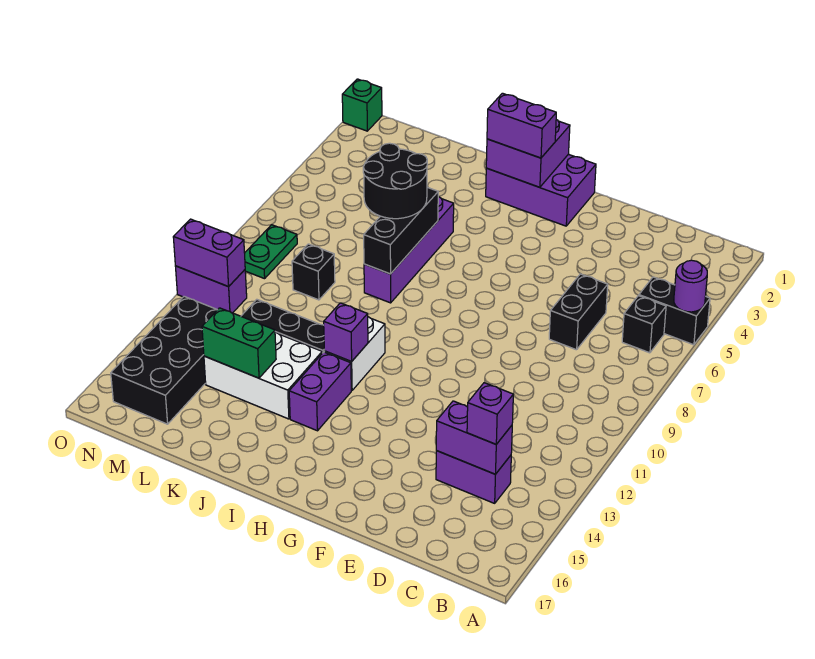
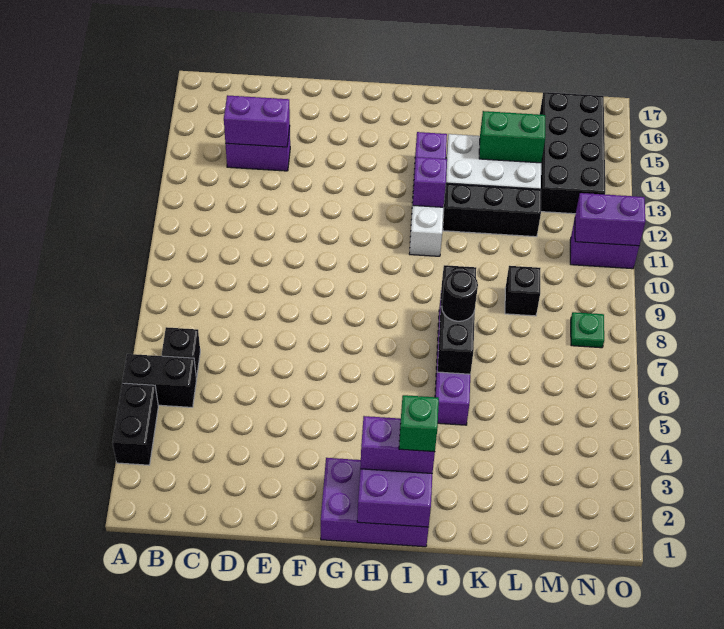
purple round brick A5 level 2 -> none
purple brick C14 level 3 -> none
black brick D6:D7 level 1 -> black brick A3:A4 level 1
black round brick J6:K7 level 3 -> black round brick J7 level 3
green plate N8:N9 level 1 -> green plate N8 level 1
green brick O1 level 1 -> green brick I2 level 4

